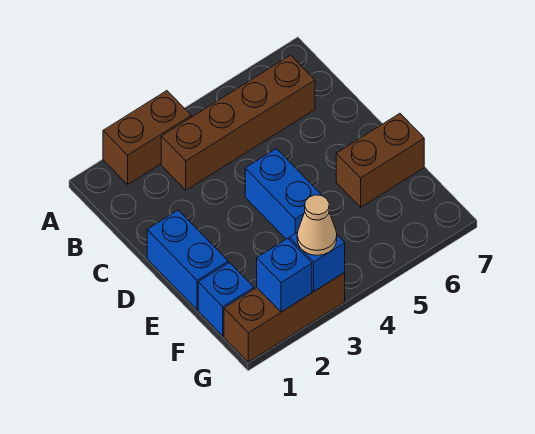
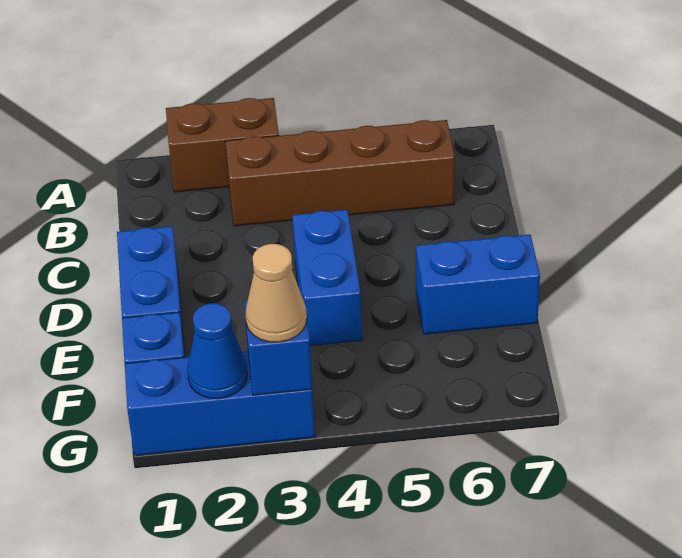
brown brick E6:E7 level 1 -> blue brick E6:E7 level 1
brown brick G1:G3 level 1 -> blue brick G1:G3 level 1
blue brick G2 level 2 -> blue cone G2 level 2

